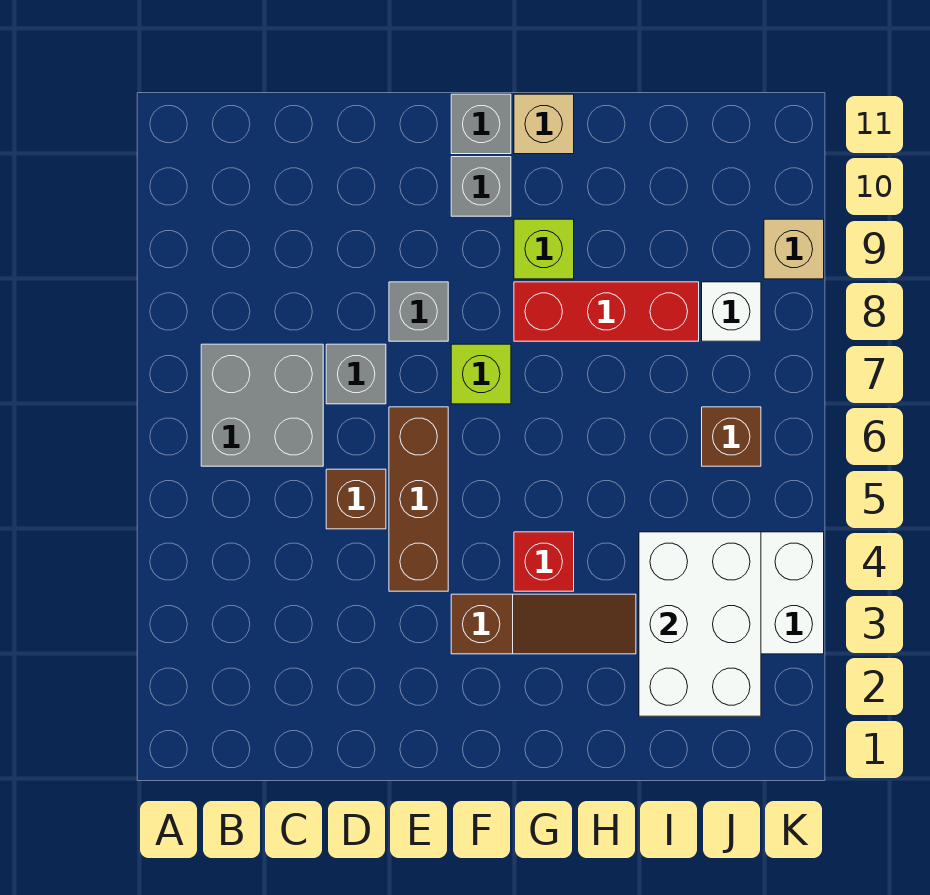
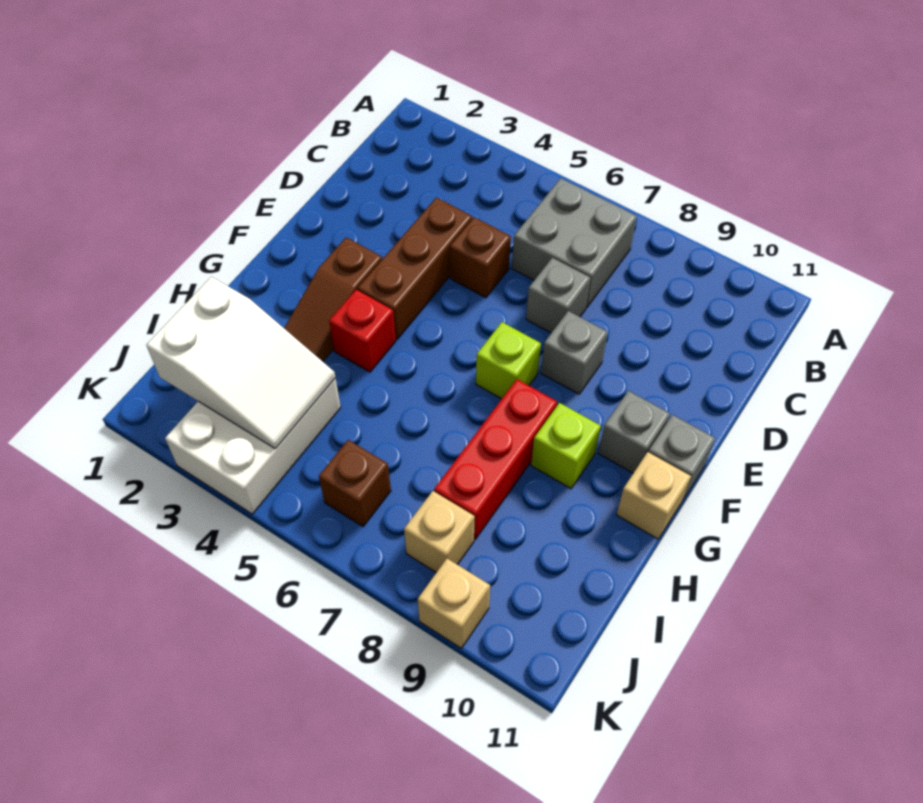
brown brick E4:E6 level 1 -> brown brick D4:F4 level 1
white brick I2:J4 level 2 -> white slope I2:J4 level 2 top 2
white brick J8 level 1 -> tan brick J8 level 1

